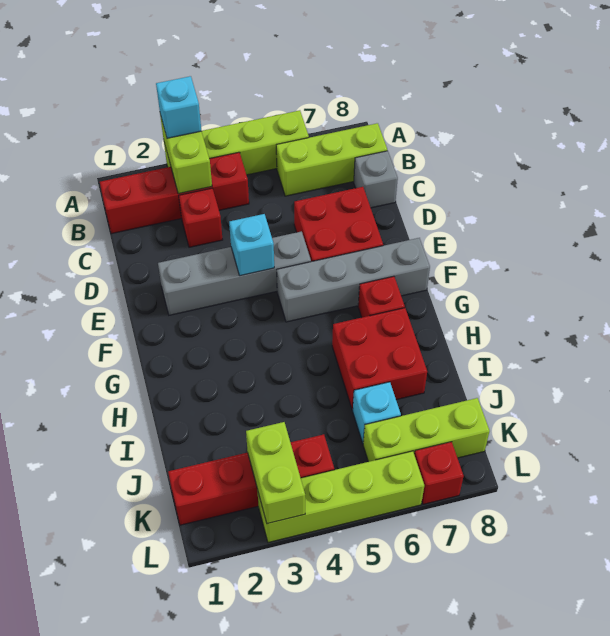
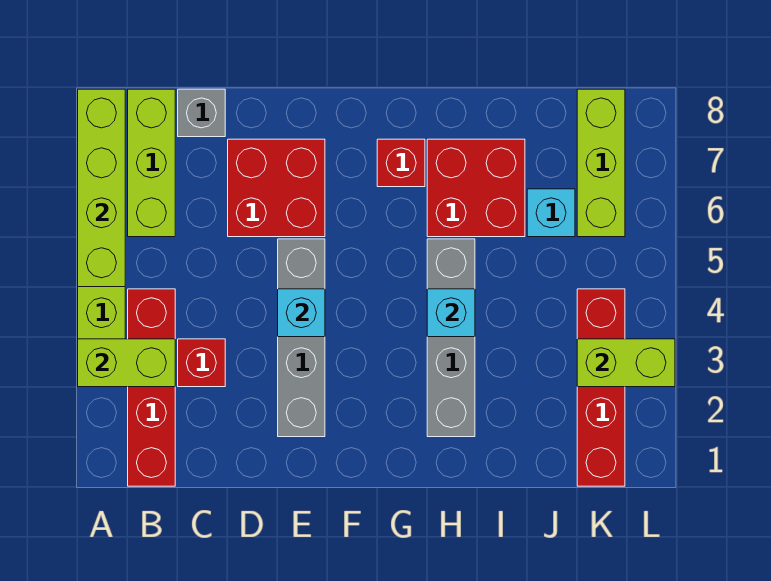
cyan brick A3 level 3 -> cyan brick H4 level 2
grey brick F5:F8 level 1 -> grey brick H2:H5 level 1
lime brick L3:L6 level 1 -> lime brick A5:A8 level 2
red brick L7 level 1 -> none

